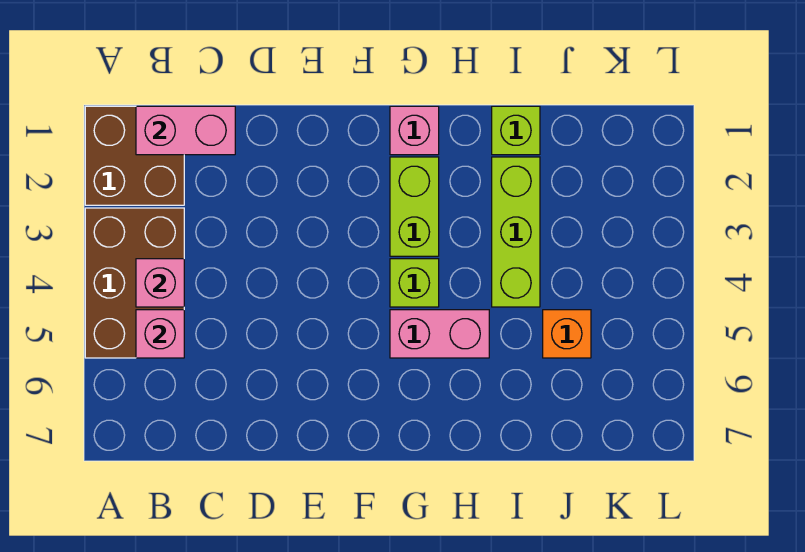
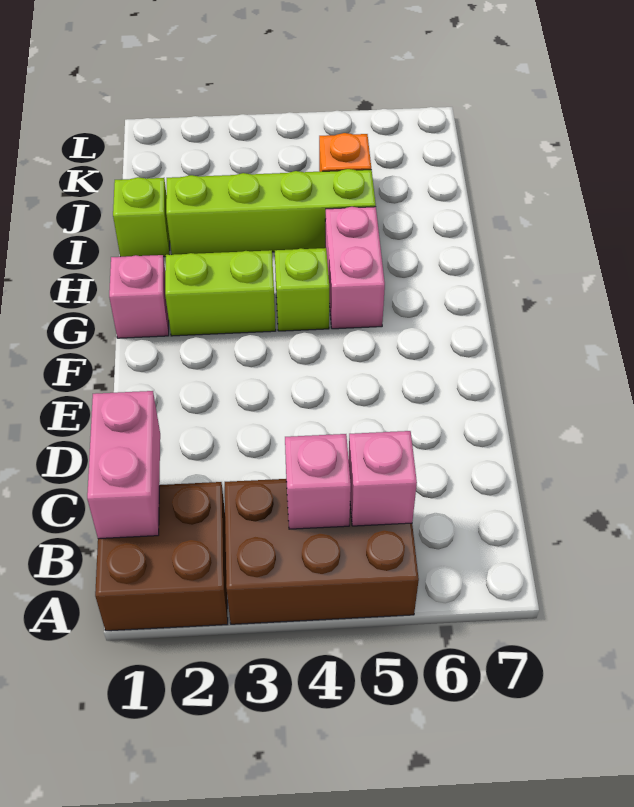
lime brick I2:I4 level 1 -> lime brick I2:I5 level 1

